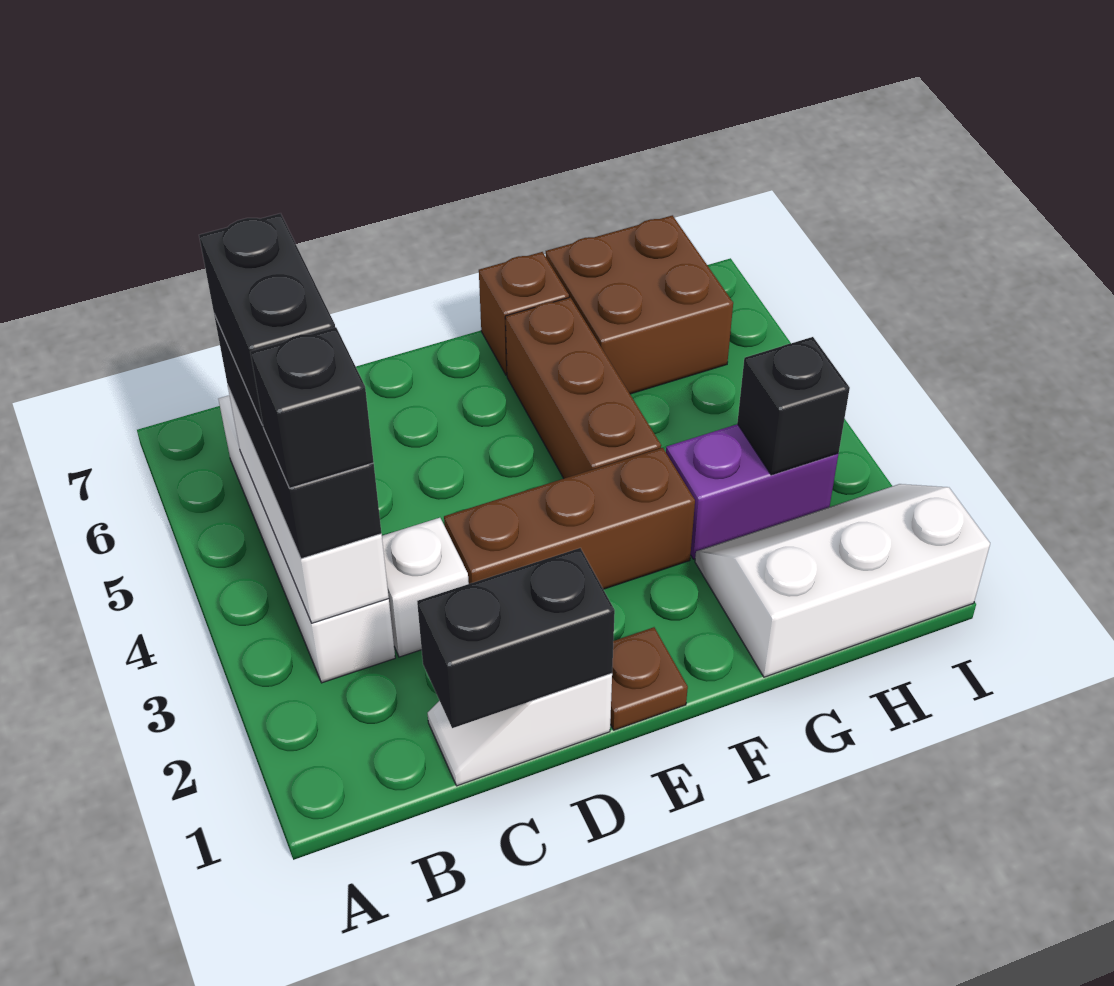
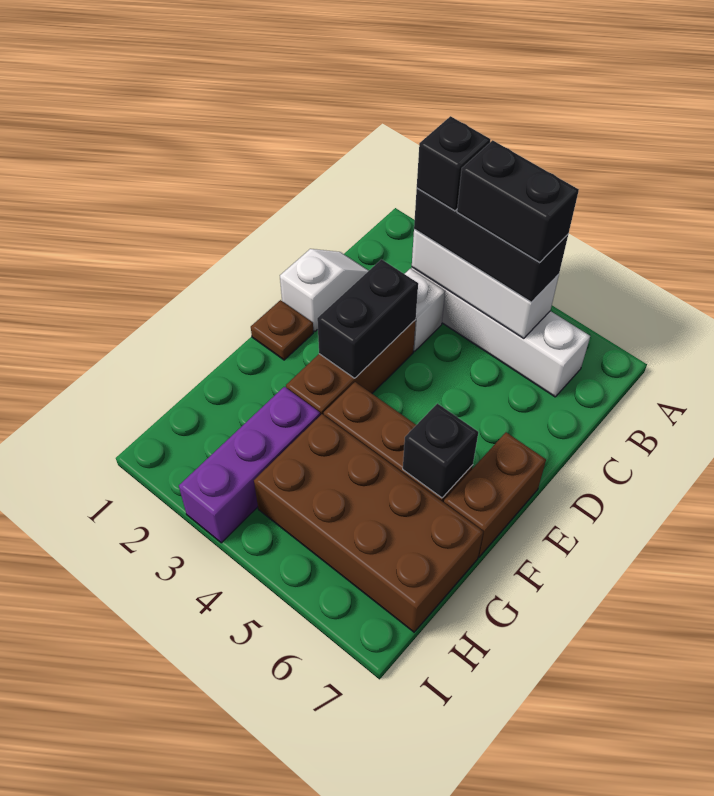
black brick C1:D1 level 2 -> black brick D3:E3 level 2
brown brick F7 level 1 -> brown brick E7:F7 level 1
white slope G1:I2 level 1 top 1 -> none
purple brick G3:H3 level 1 -> purple brick G3:I3 level 1
brown brick G6:H7 level 1 -> brown brick G4:H7 level 1
black brick H3 level 2 -> black brick F6 level 2

